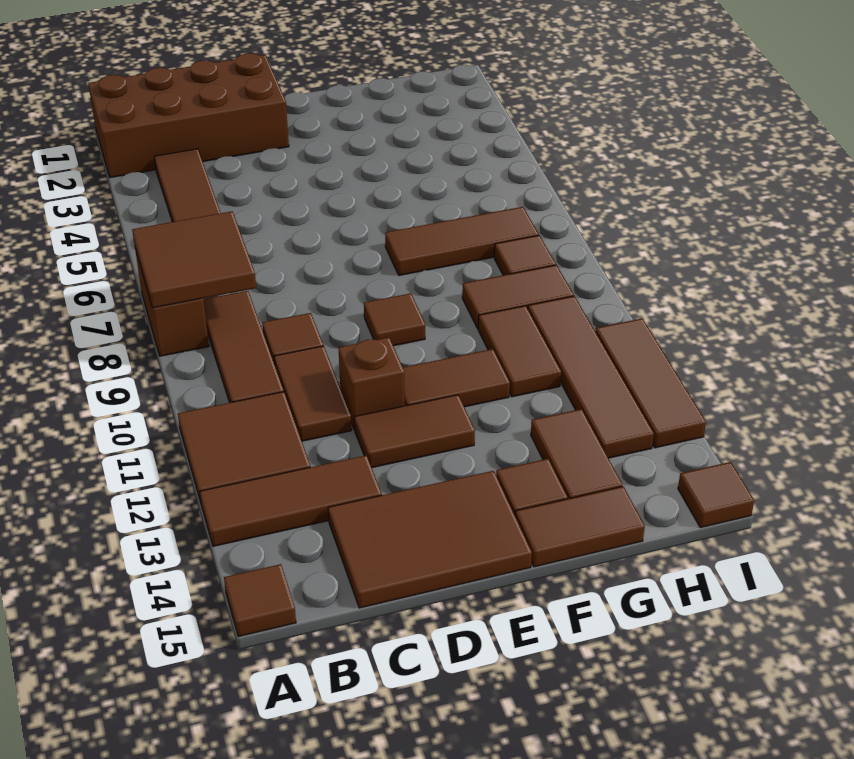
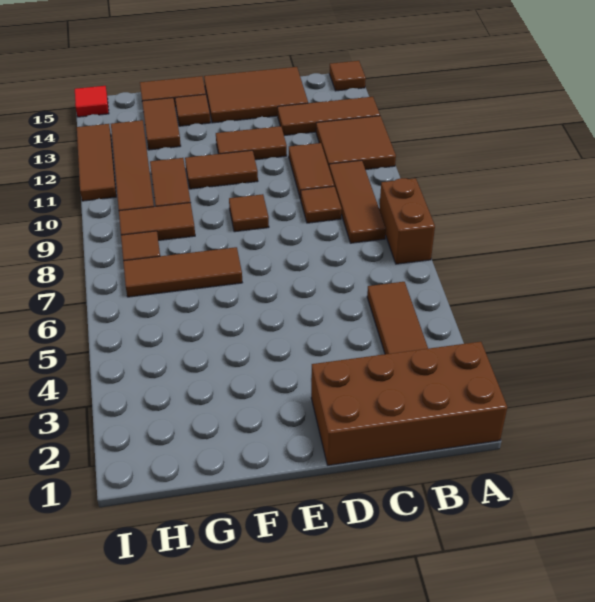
brown tile A7:B8 level 2 -> none
brown brick D11 level 1 -> none
brown tile I15 level 1 -> red tile I15 level 1

